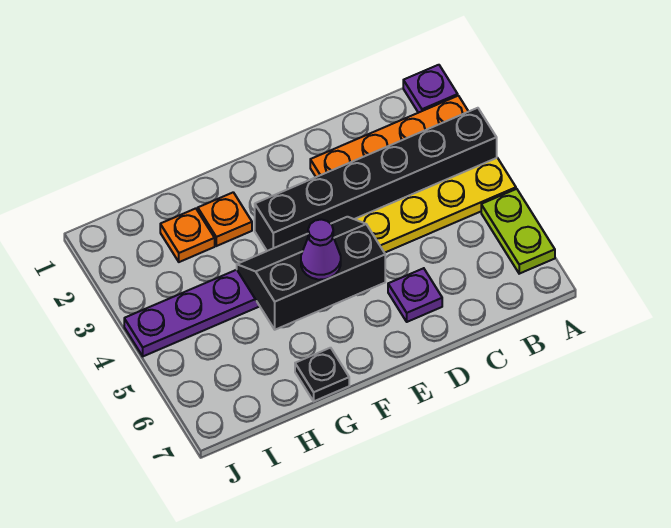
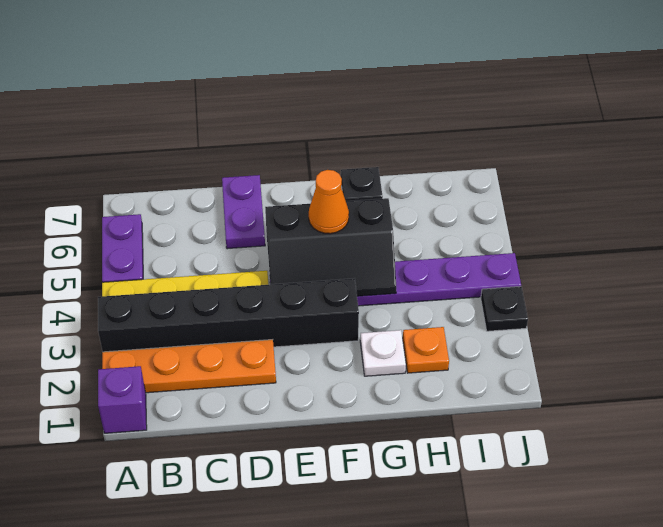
purple plate A1 level 1 -> purple brick A1 level 1
lime plate A5:A6 level 1 -> purple plate A5:A6 level 1
purple plate D6 level 1 -> purple plate D6:D7 level 1
purple cone F5 level 3 -> orange cone F5 level 3
orange plate G2 level 1 -> white plate G2 level 1
none -> black plate J3 level 1

